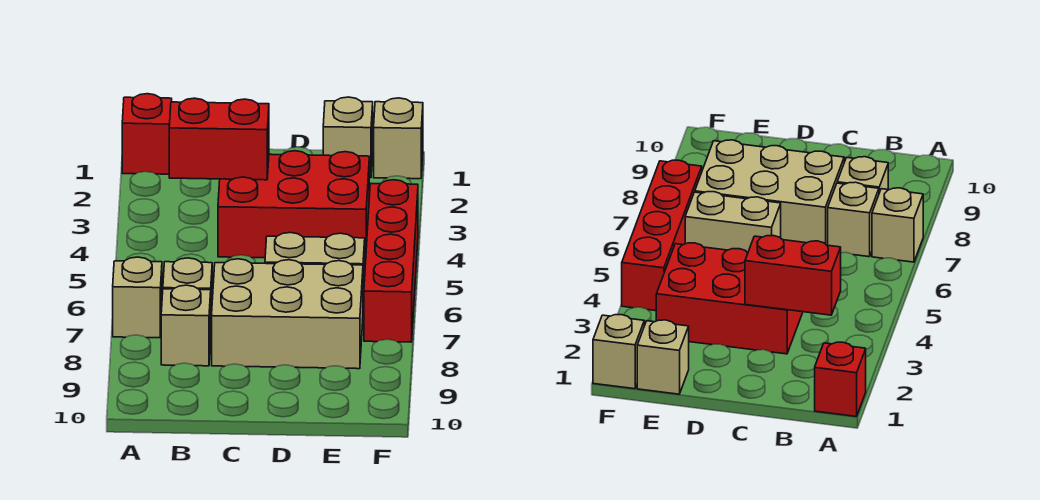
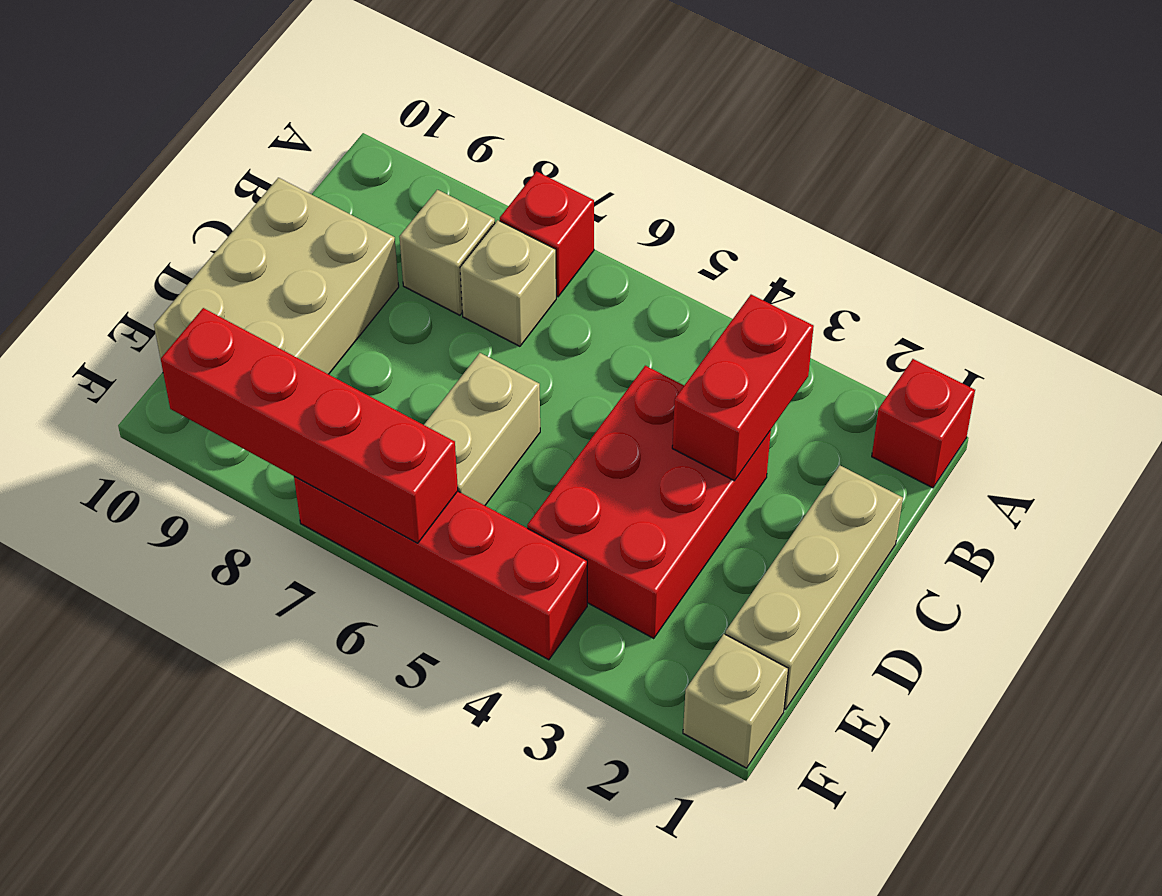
tan brick A7 level 1 -> red brick A7 level 1
tan brick C7:E8 level 1 -> tan brick C9:E10 level 1
tan brick E1 level 1 -> tan brick C1:E1 level 1
none -> red brick F6:F9 level 2

